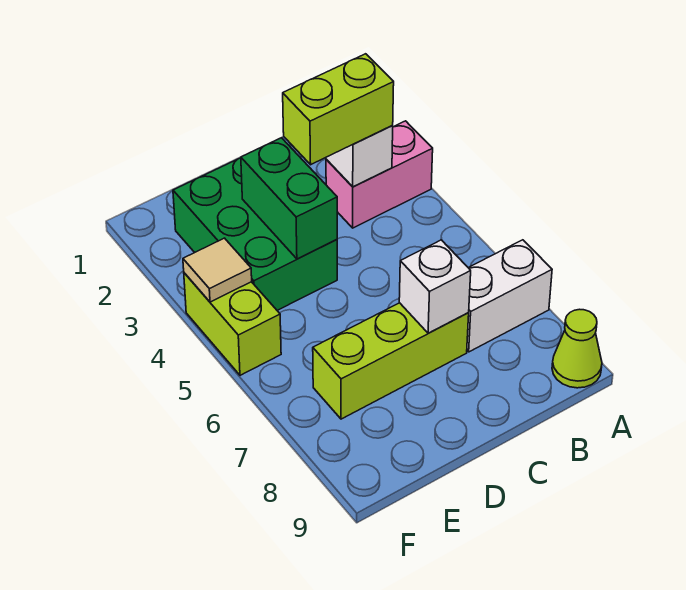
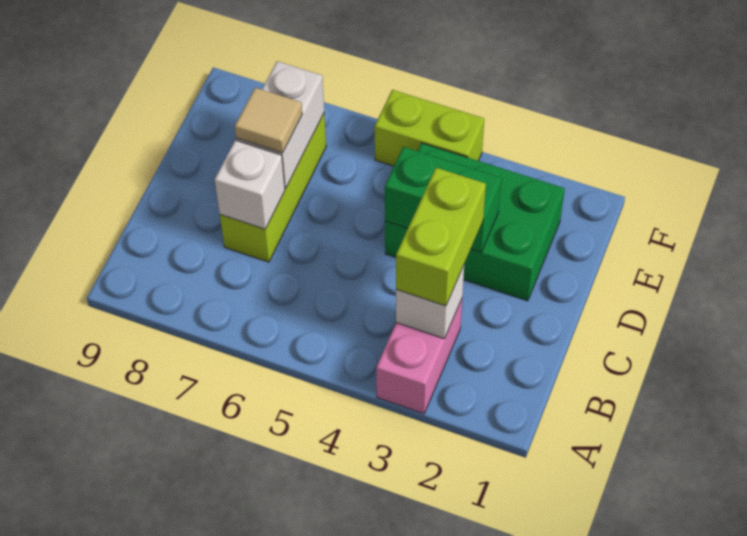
white brick A7:B7 level 1 -> white brick D7:E7 level 2
lime cone A9 level 1 -> none
tan tile F4 level 2 -> tan tile D7 level 3

